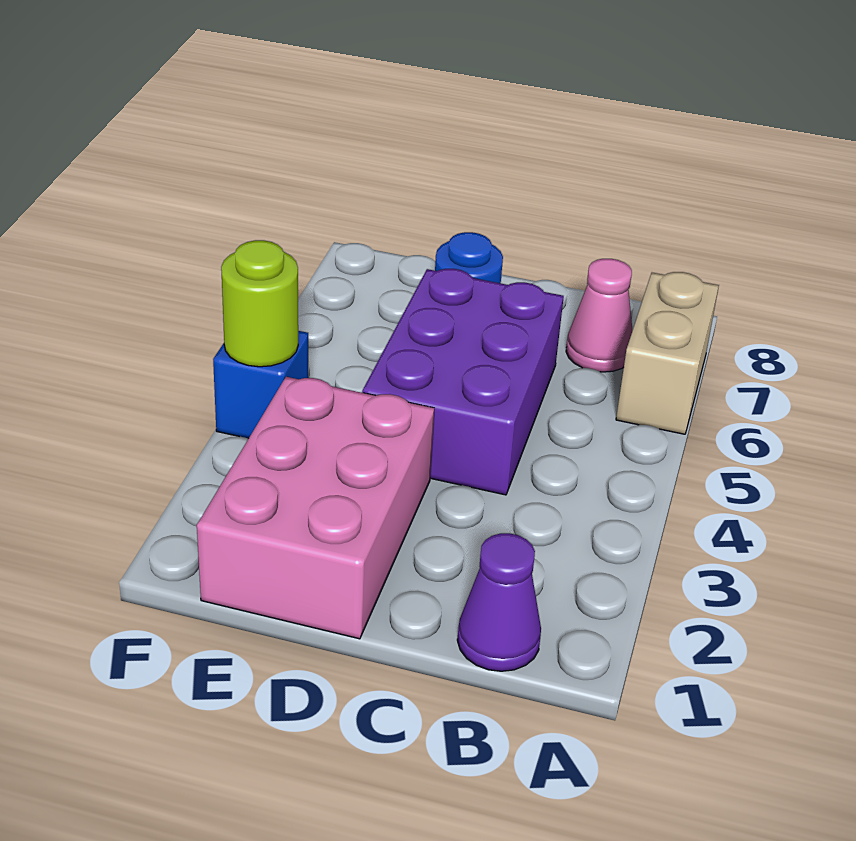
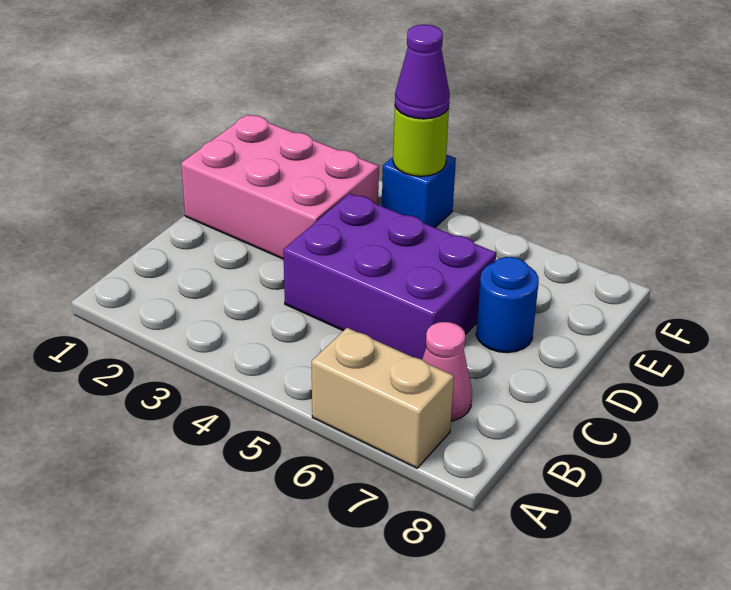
purple cone B1 level 1 -> purple cone F4 level 3

